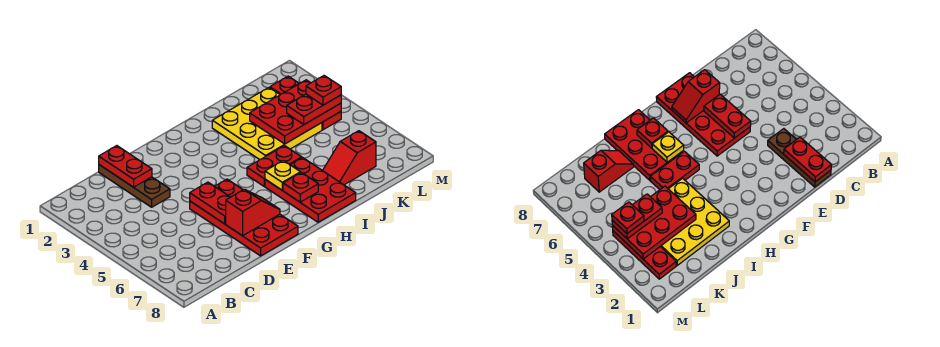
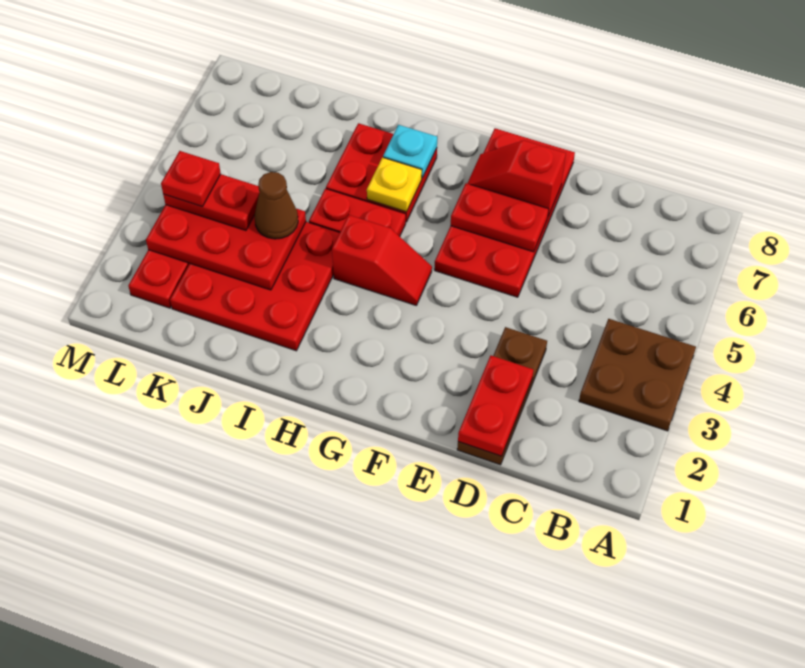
none -> brown plate A3:B4 level 1
red plate E5:E6 level 2 -> red plate E6:F6 level 2
red plate H6:I8 level 1 -> red plate H6:I7 level 1
red plate H7 level 2 -> cyan plate H7 level 2
yellow plate I2:K4 level 1 -> red plate I2:K4 level 1
none -> brown cone J4 level 3
red slope J7:K7 level 1 top K -> red slope G4:H4 level 1 top H

